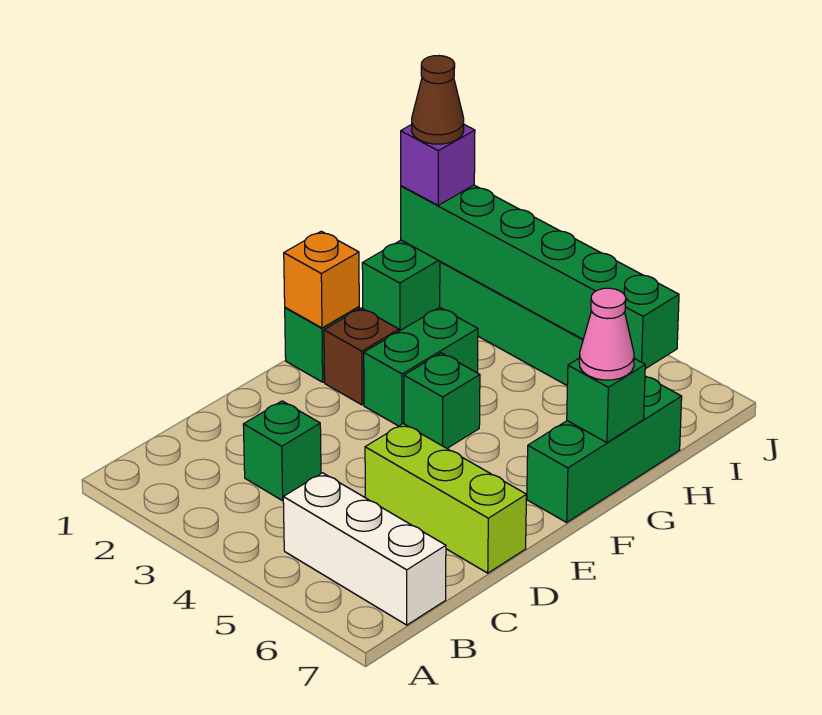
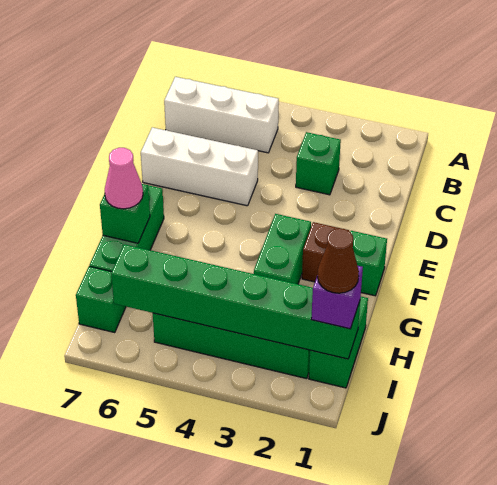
lime brick D5:D7 level 1 -> white brick D5:D7 level 1
orange brick F1 level 2 -> none
green brick F4 level 1 -> green brick I7 level 1

